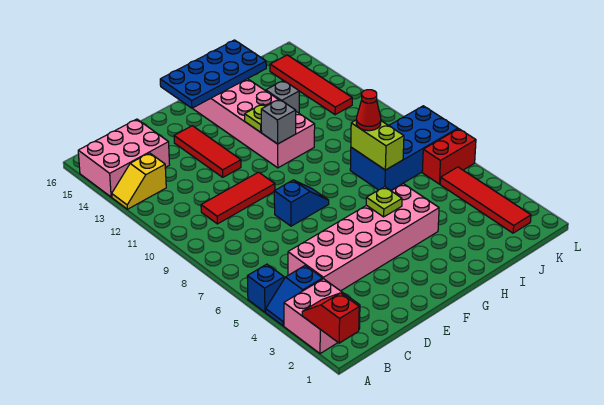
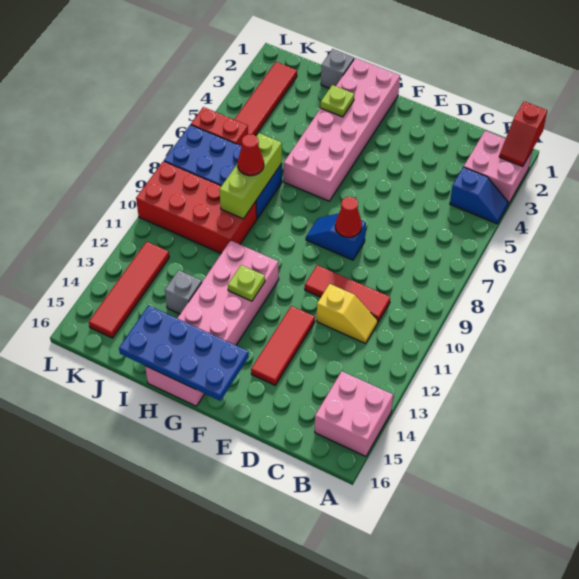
blue brick A5 level 1 -> none
yellow slope A13:B13 level 1 top B -> yellow slope C11:D11 level 1 top D
pink brick A14:C15 level 1 -> pink brick A14:B15 level 1
pink brick C4:H5 level 1 -> pink brick G1:H6 level 1
none -> red cone E8 level 2
lime plate G5 level 2 -> lime plate H3 level 2
grey brick G11 level 2 -> grey brick I1 level 1
lime brick I7:I8 level 2 -> lime brick I7:I9 level 2
none -> red brick I9:L10 level 1

